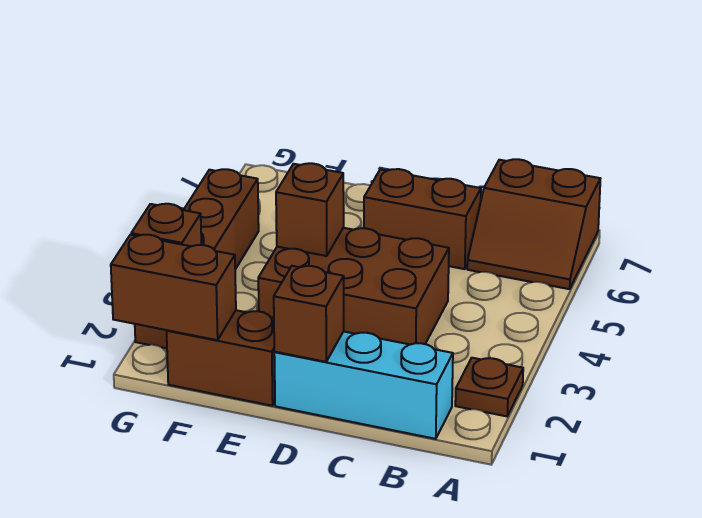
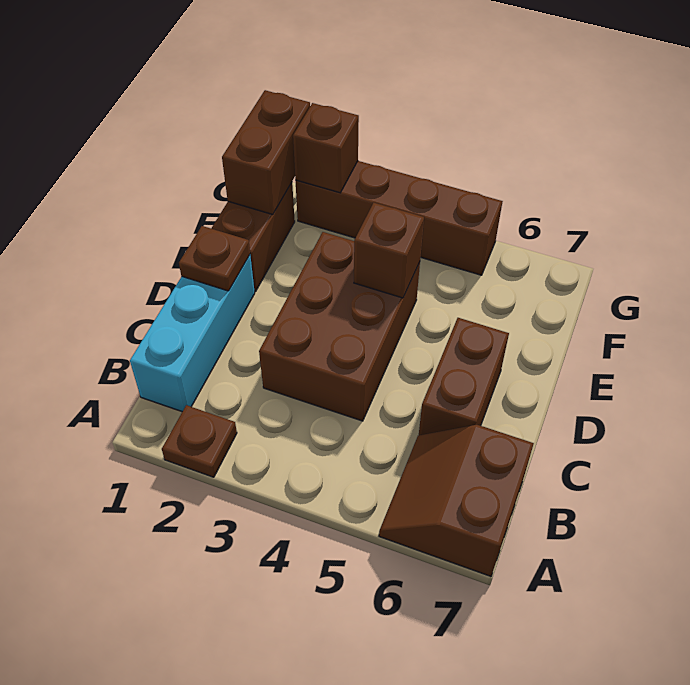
brown brick D1 level 2 -> brown plate D1 level 2

